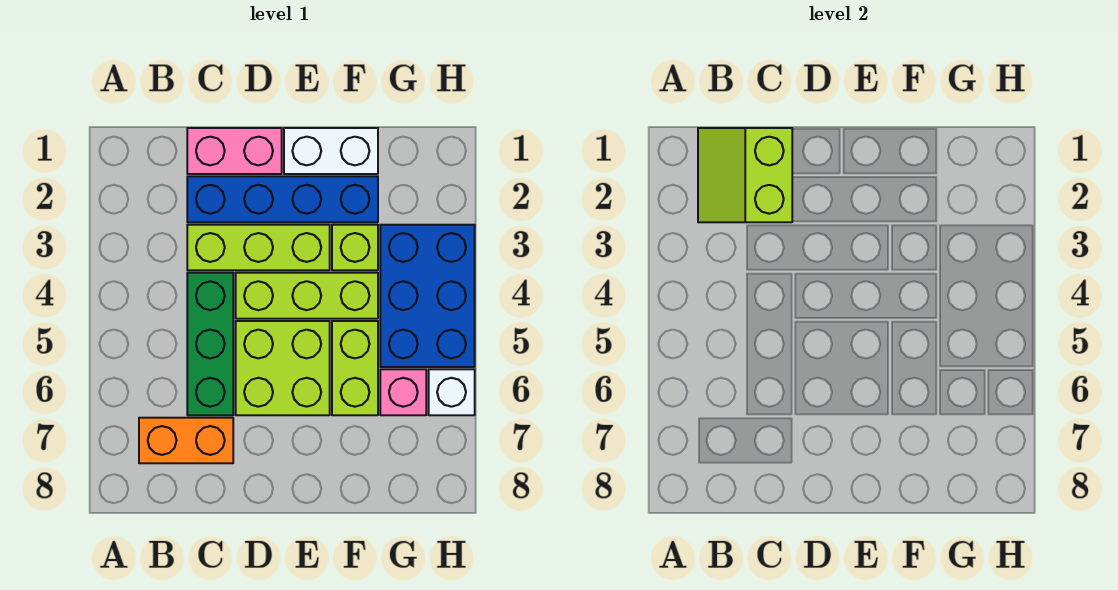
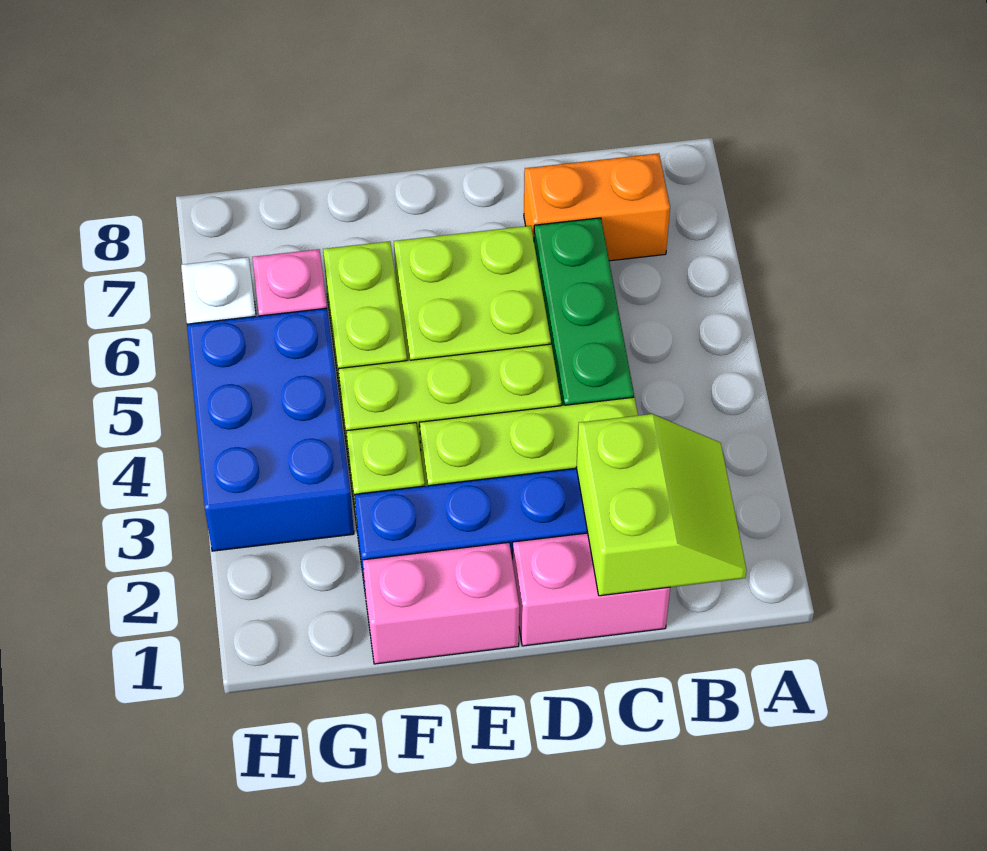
white brick E1:F1 level 1 -> pink brick E1:F1 level 1

